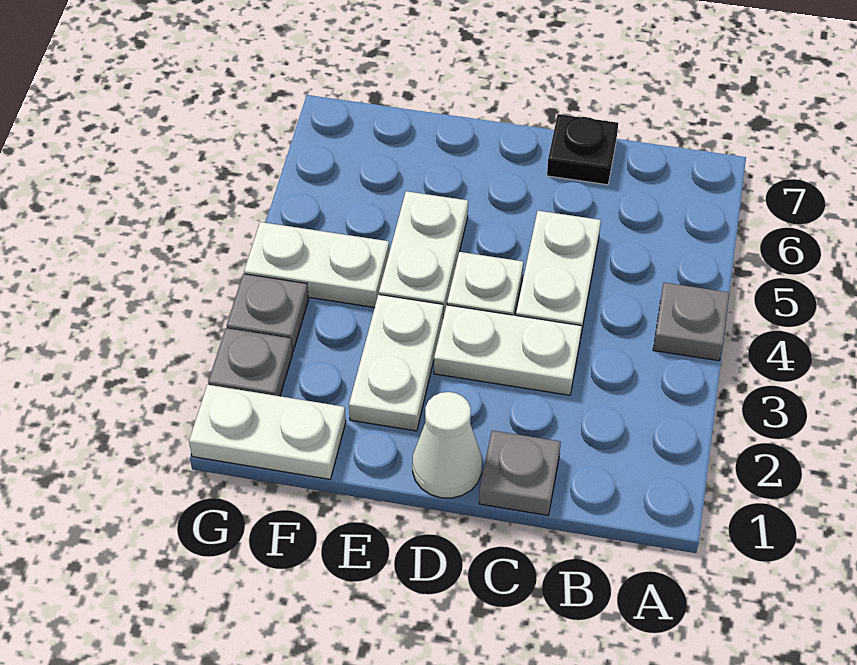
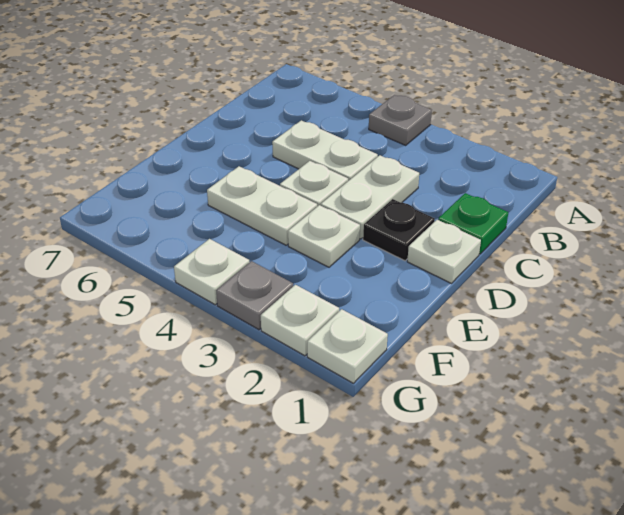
grey plate C1 level 1 -> green plate C1 level 1
black plate C7 level 1 -> black plate D2 level 1
white cone D1 level 1 -> white plate D1 level 1
white plate E2:E3 level 1 -> white plate E3 level 1
white plate F1:G1 level 1 -> white plate G1 level 1
white plate F4:G4 level 1 -> white plate G4 level 1
grey plate G2 level 1 -> white plate G2 level 1

